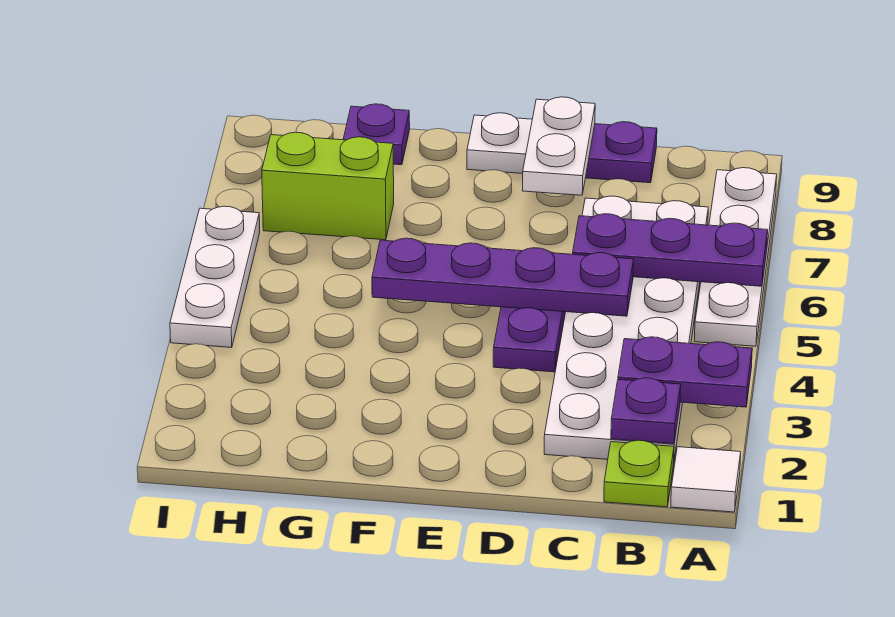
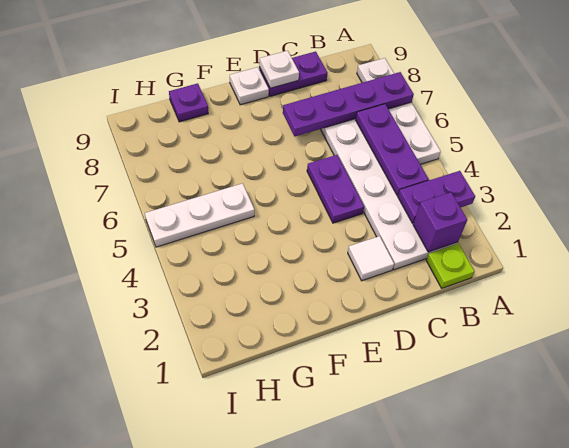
white tile A1 level 1 -> white tile D2 level 1
purple plate A6:C6 level 2 -> purple plate B4:B6 level 2
purple plate B2 level 2 -> purple brick B2 level 2
purple plate C5:F5 level 2 -> purple plate A7:D7 level 2
white plate D8:D9 level 2 -> white plate D9 level 2
lime brick G7:H7 level 1 -> none
white plate I4:I6 level 1 -> white plate G5:I5 level 1

